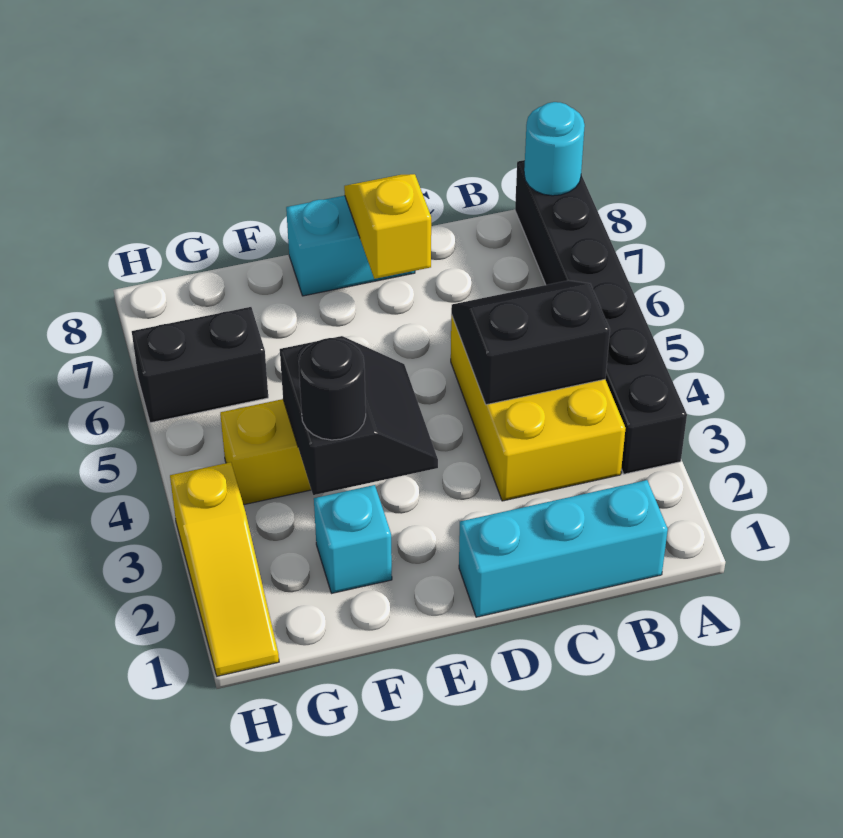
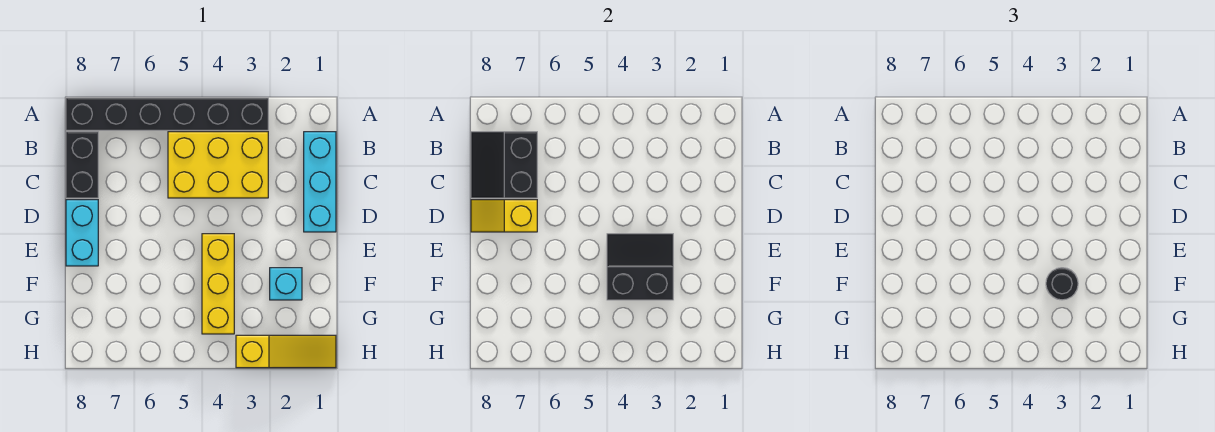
cyan round brick A8 level 2 -> none
black slope B4:C5 level 2 top 4 -> black slope B7:C8 level 2 top 7
black brick G6:H6 level 1 -> black brick B8:C8 level 1

